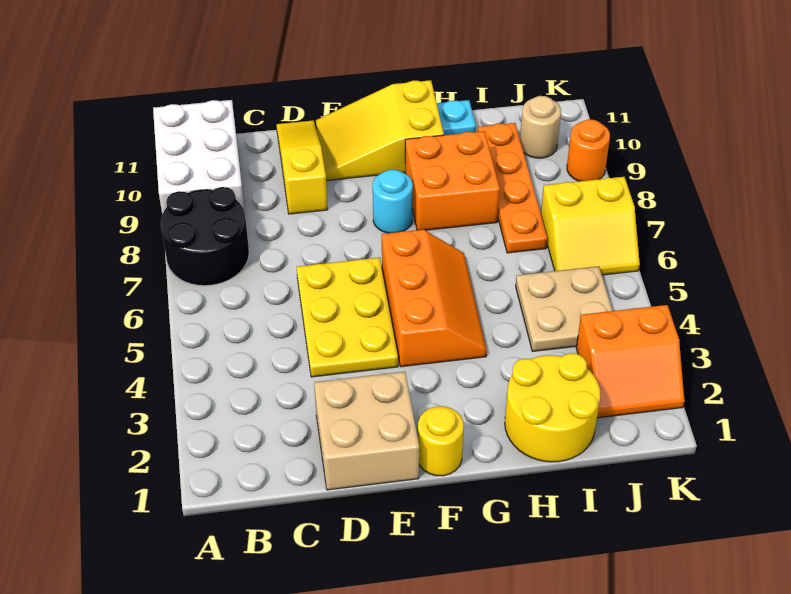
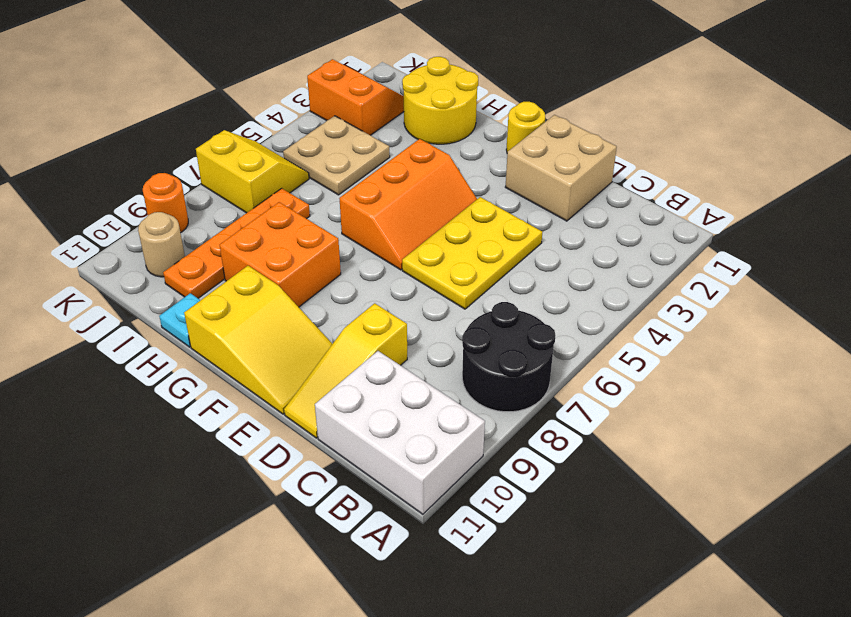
white brick A9:B11 level 1 -> white brick A10:C11 level 1
orange slope F4:G6 level 1 top F -> orange slope F4:G6 level 1 top G
cyan round brick F8 level 1 -> none

